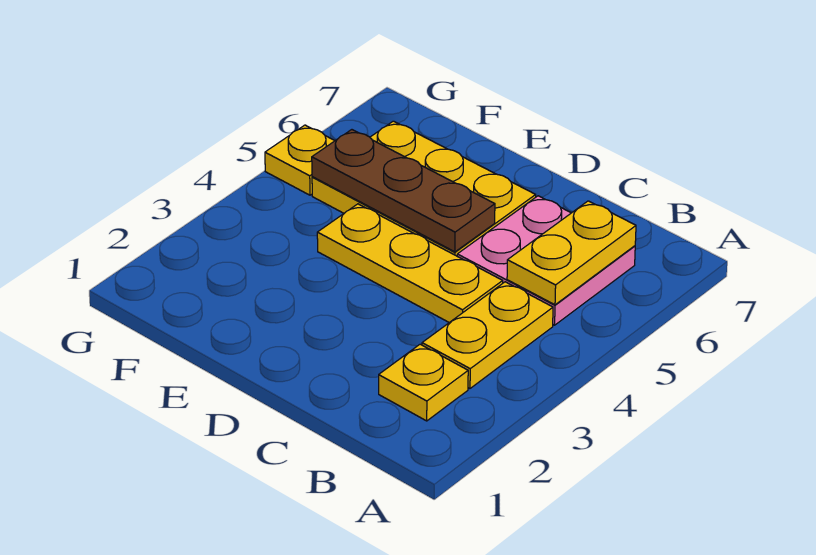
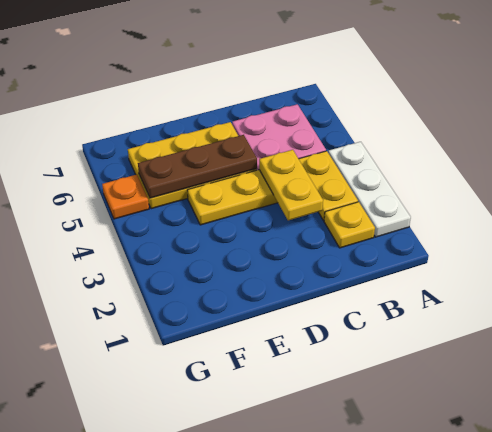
none -> white plate A2:A4 level 1
yellow plate B5:B6 level 2 -> yellow plate C3:C4 level 2
yellow plate G5 level 1 -> orange plate G5 level 1

